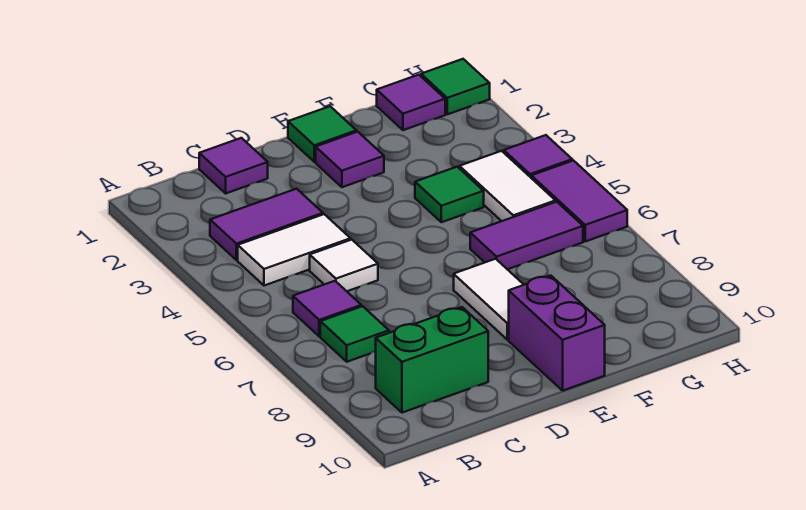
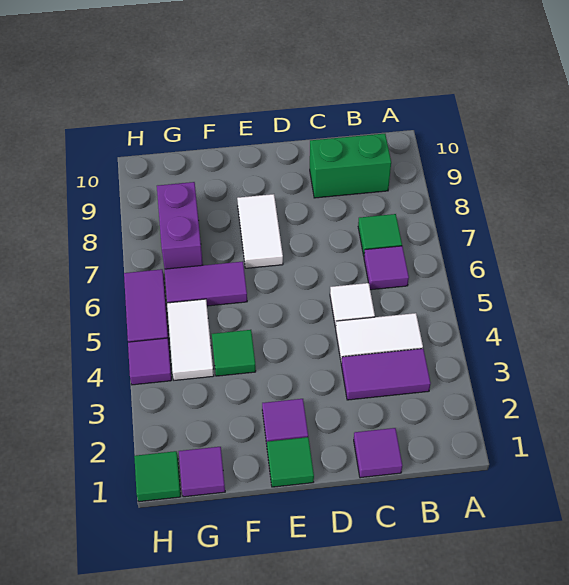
purple brick E9:E10 level 1 -> purple brick G7:G8 level 1

